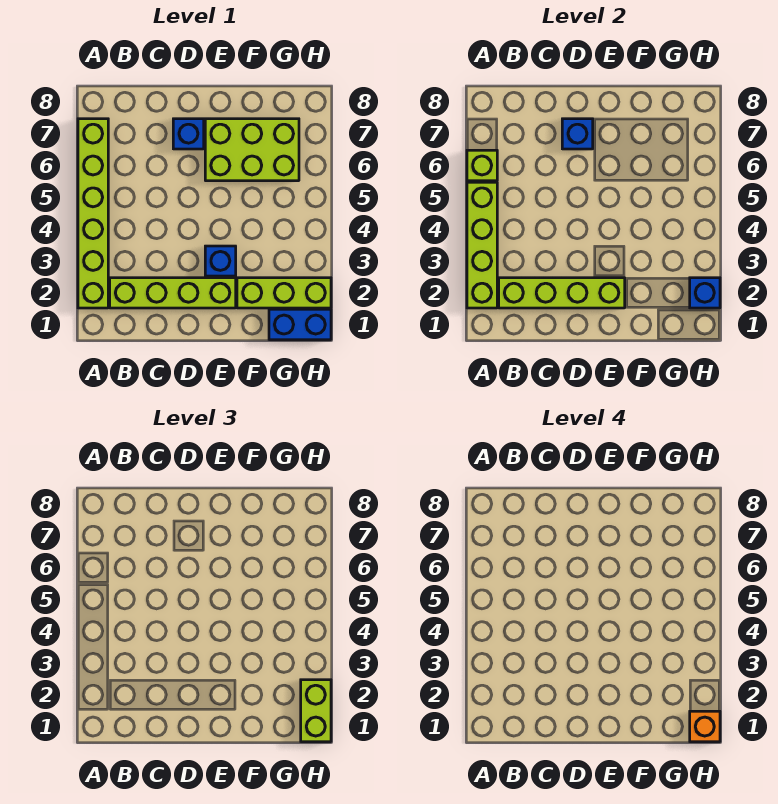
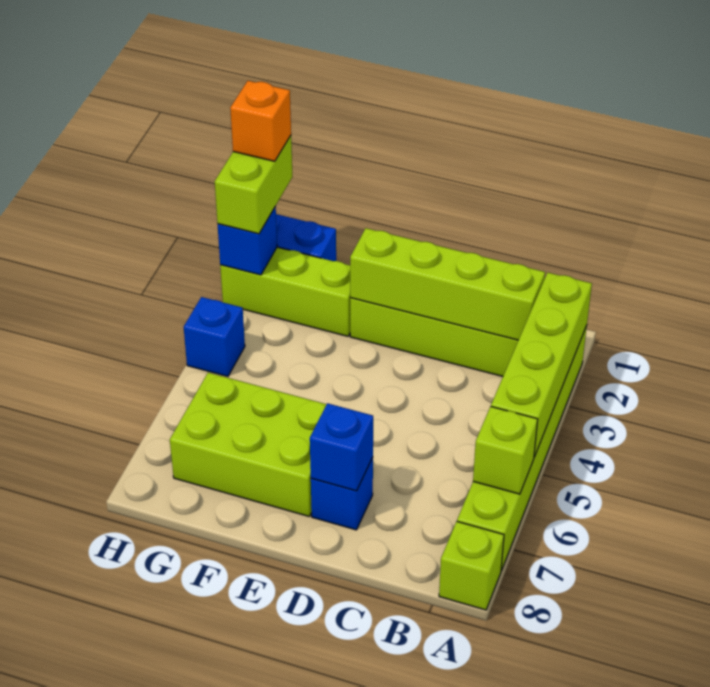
none -> lime brick A8 level 1
blue brick E3 level 1 -> blue brick H4 level 1

